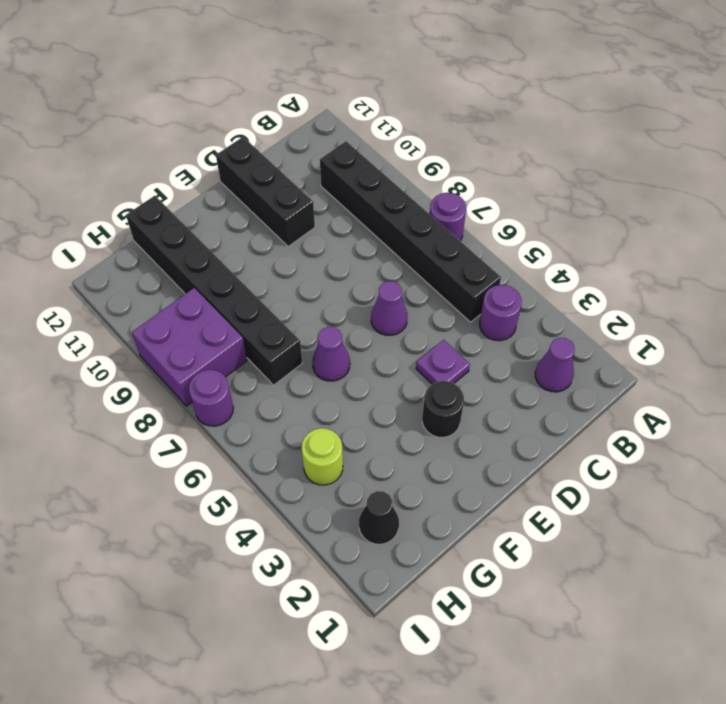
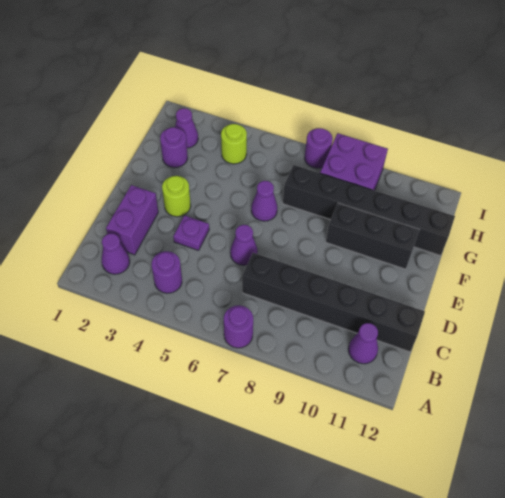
black brick B5:B10 level 1 -> black brick C7:C12 level 1
none -> purple cone B11 level 1
none -> purple brick C2:D2 level 1
black brick D10:D12 level 1 -> black brick F9:F11 level 1
black round brick E3 level 1 -> lime round brick E3 level 1
none -> purple round brick G2 level 1
black cone H2 level 1 -> purple cone H2 level 1

